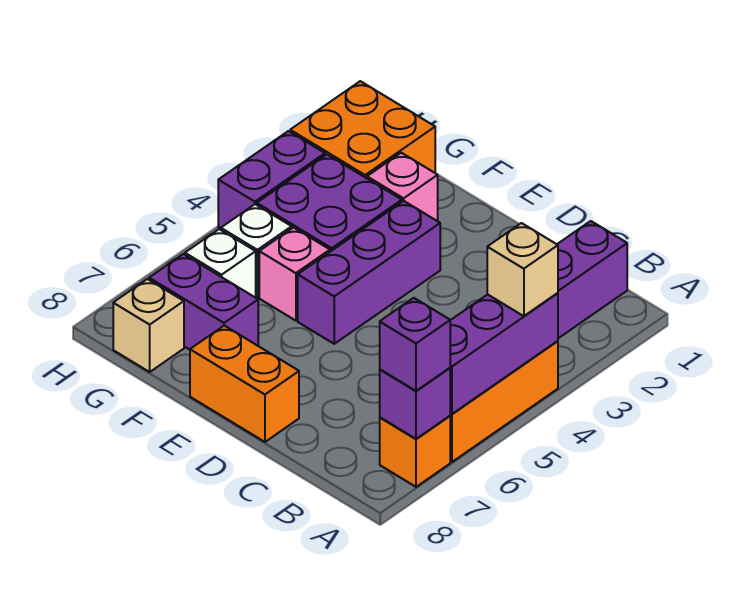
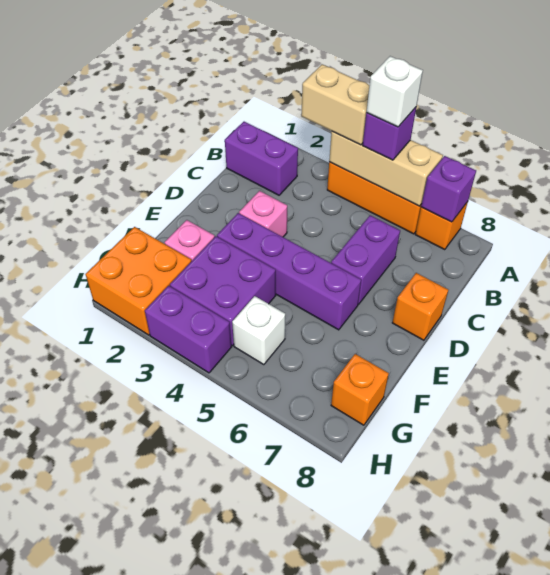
purple brick A4:A6 level 2 -> tan brick A4:A6 level 2
tan brick A4 level 3 -> tan brick A3:A4 level 3
purple brick A7 level 3 -> purple brick A5 level 3
orange brick D8:E8 level 1 -> orange brick D8 level 1
purple brick E3:E5 level 1 -> purple brick E3:E6 level 1
pink brick F5 level 1 -> pink brick D3 level 1
purple brick F7:G7 level 1 -> purple brick C6:D6 level 1
white brick G6 level 1 -> white brick A5 level 4
tan brick G8 level 1 -> orange brick G8 level 1

